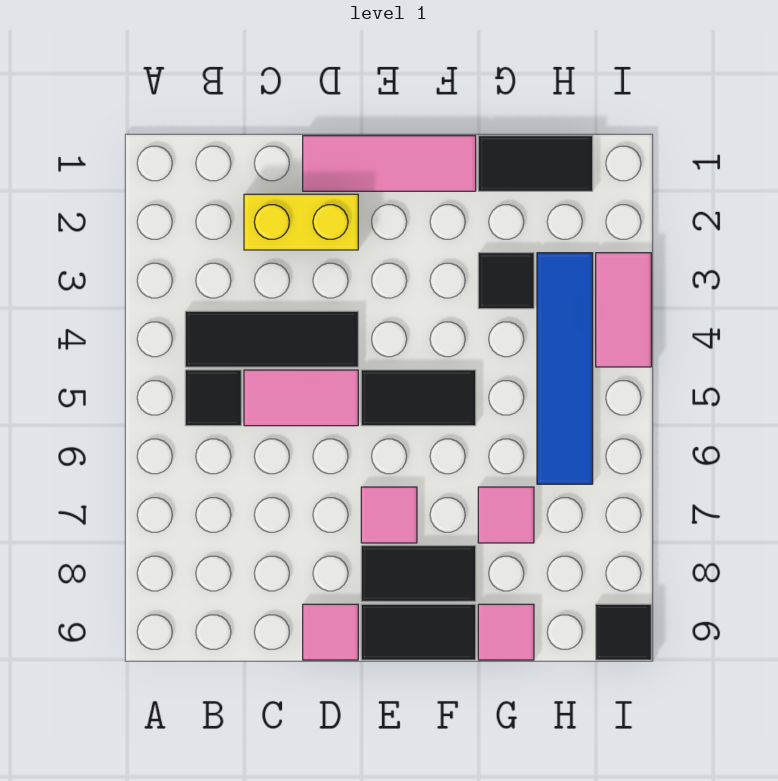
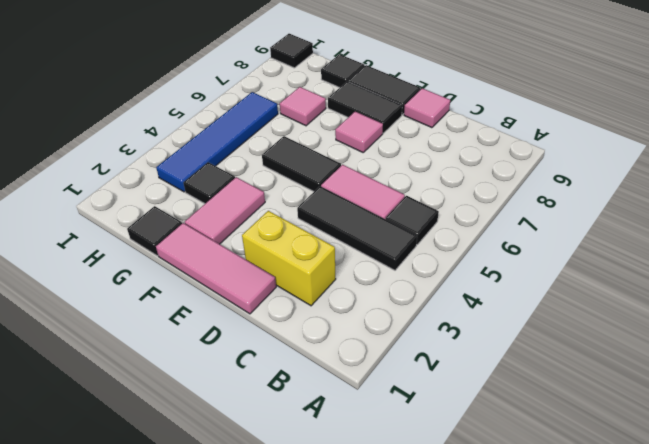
black tile G1:H1 level 1 -> black tile G1 level 1
pink tile G9 level 1 -> black tile G9 level 1
pink tile I3:I4 level 1 -> pink tile F2:F3 level 1

